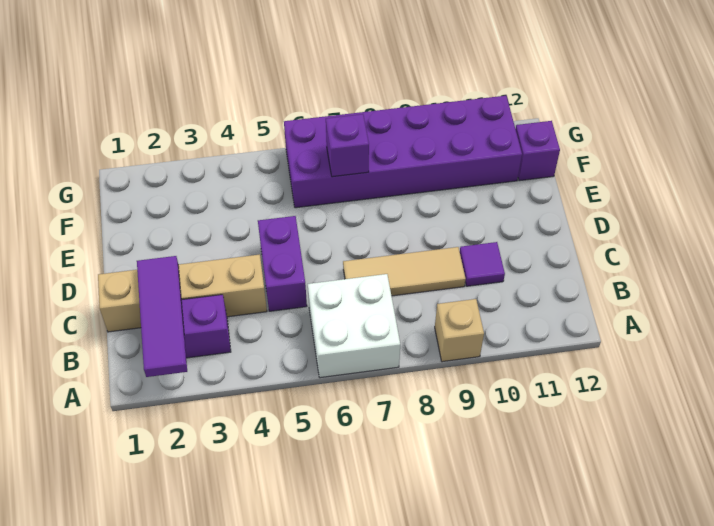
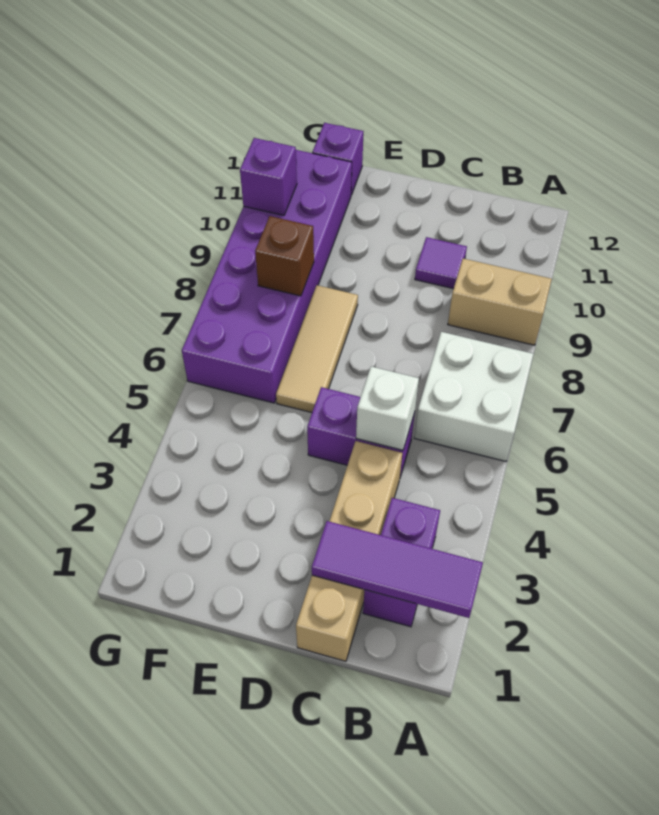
tan brick A9 level 1 -> tan brick A9:B9 level 1
none -> white brick C5 level 2
tan tile C7:C9 level 1 -> tan tile E6:E8 level 1
purple brick F7 level 2 -> purple brick G10 level 2
none -> brown brick F8 level 2

